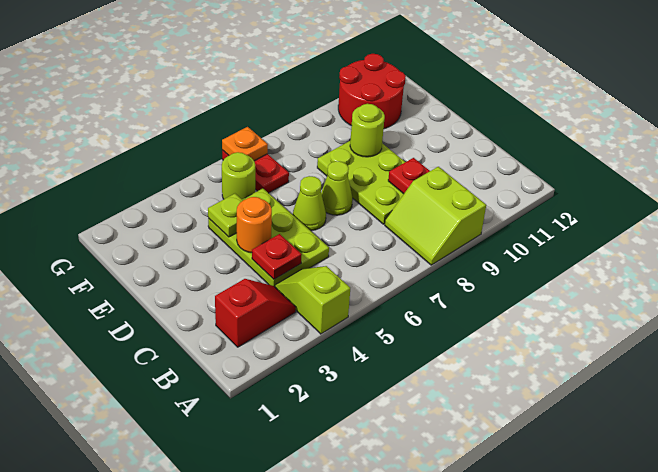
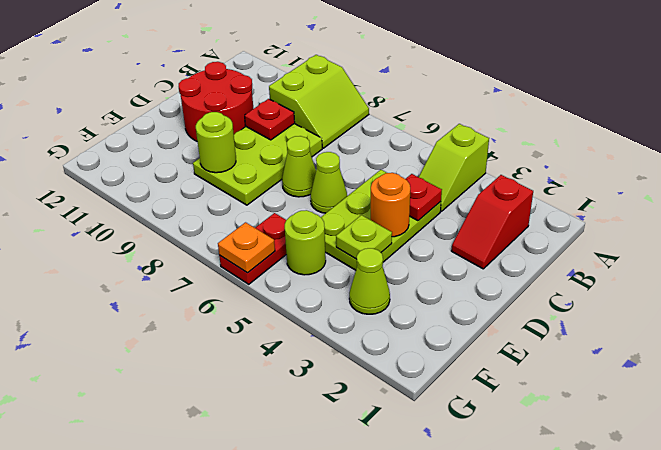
red slope B2:B3 level 1 top 2 -> red slope B2:C2 level 1 top B
none -> lime cone F3 level 1
red round brick F10:G11 level 1 -> red round brick C10:D11 level 1

